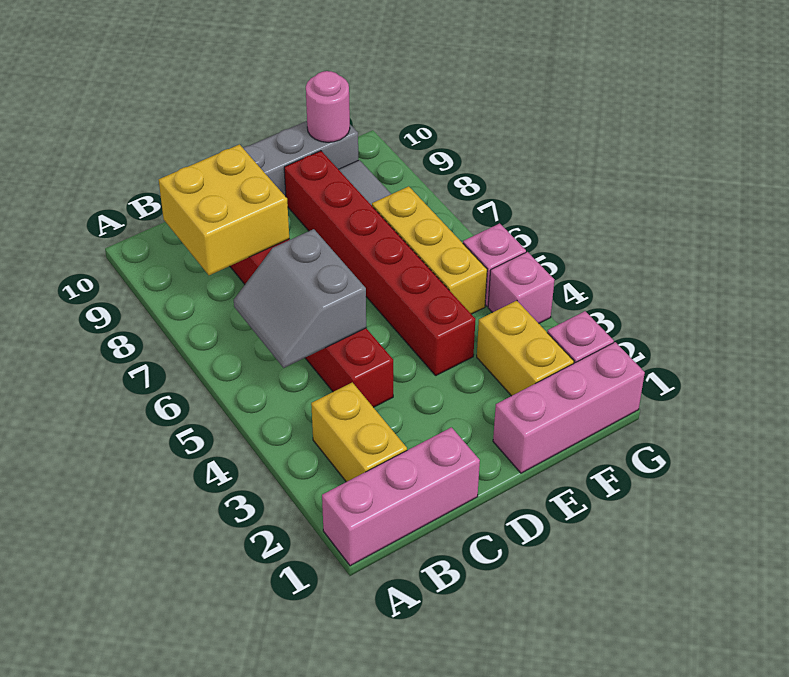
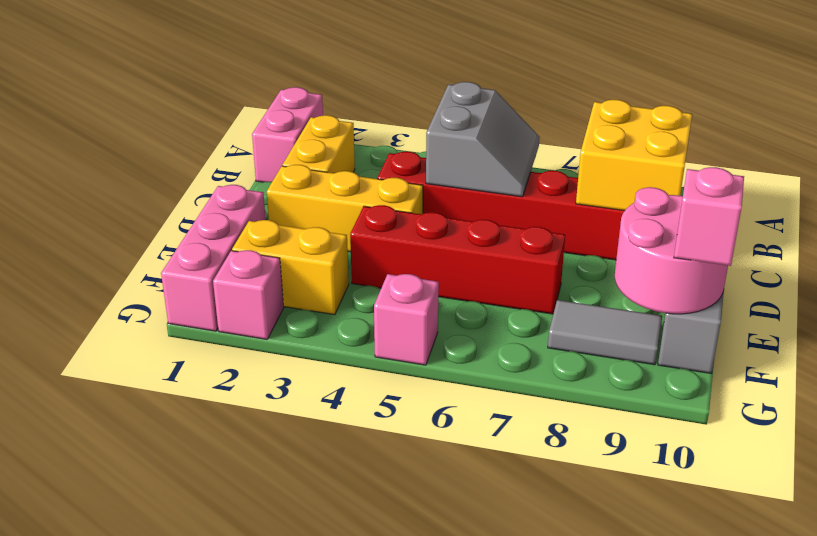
pink brick A1:C1 level 1 -> pink brick A1:B1 level 1
yellow brick B2:B3 level 1 -> yellow brick B2:C2 level 1
grey slope B5:C6 level 2 top C -> grey slope B5:C6 level 2 top 5
red brick E4:E9 level 1 -> red brick E4:E7 level 1
yellow brick F5:F7 level 1 -> yellow brick D2:D4 level 1
pink round brick F10 level 2 -> pink round brick E9:F10 level 2
pink brick G4 level 1 -> pink brick F10 level 3

